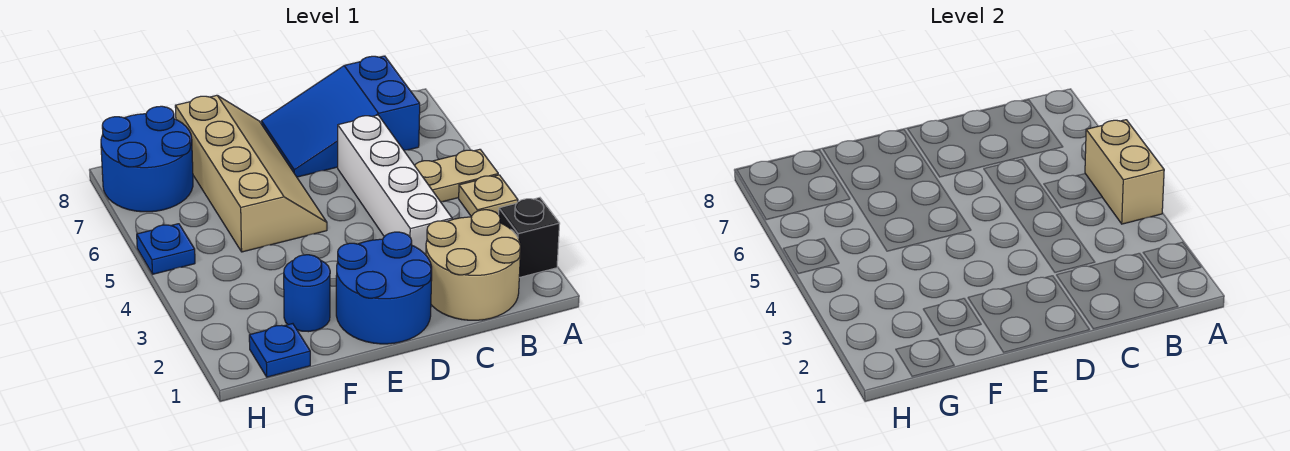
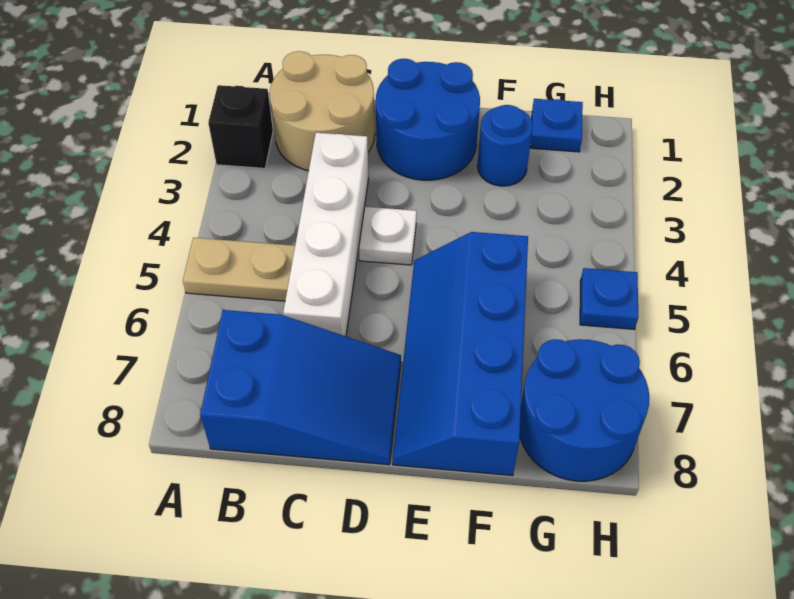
tan plate A4 level 1 -> none
tan brick A4:A5 level 2 -> none
none -> white plate D4 level 1
tan slope E5:F8 level 1 top F -> blue slope E5:F8 level 1 top F

